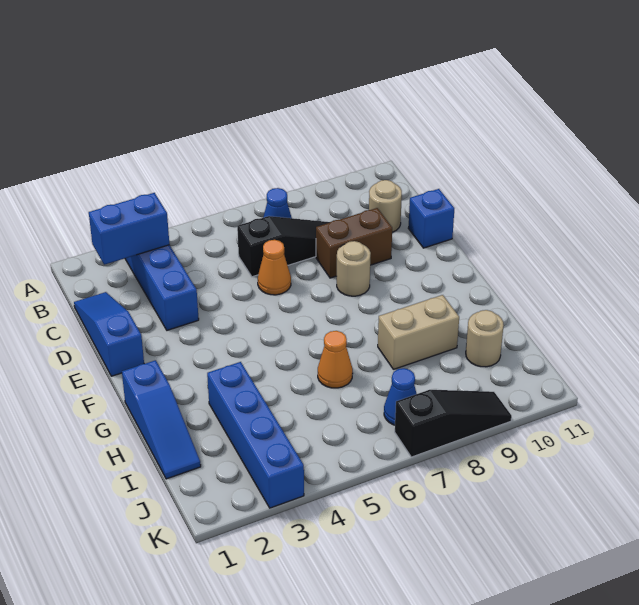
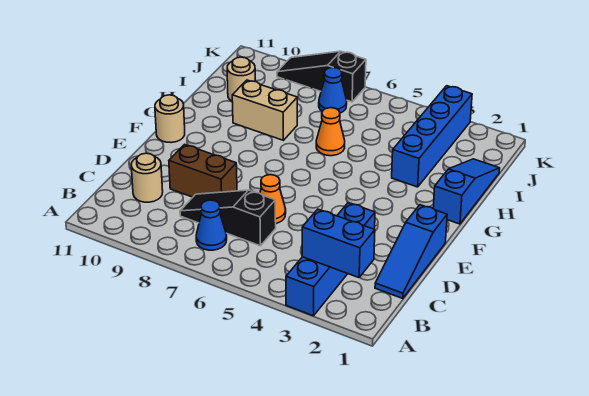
blue brick D11 level 1 -> none
tan round brick E8 level 1 -> tan round brick F11 level 1

